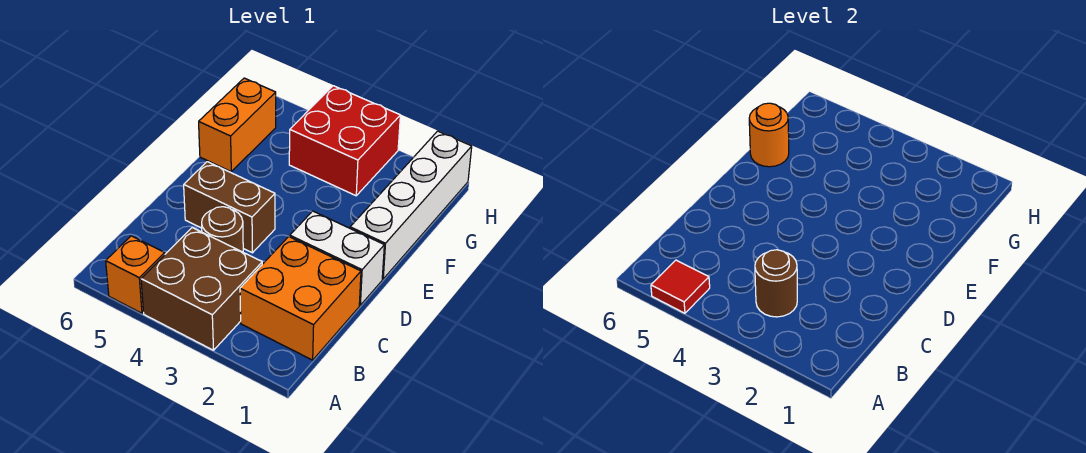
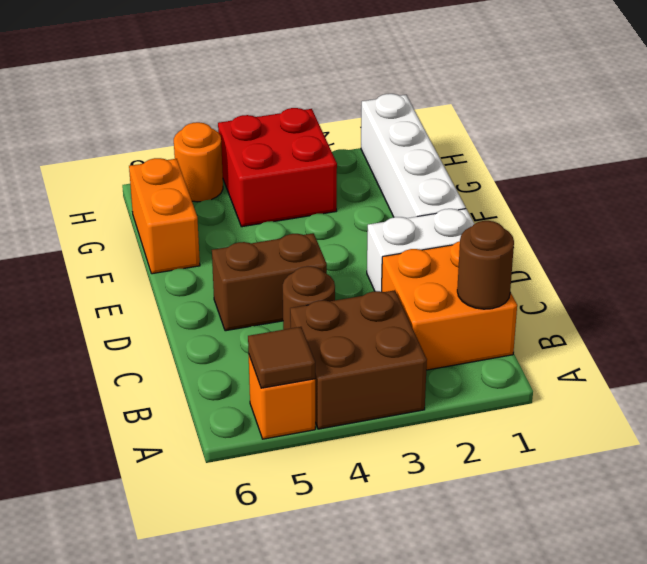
red tile A5 level 2 -> brown tile A5 level 2
brown round brick B3 level 2 -> brown round brick B1 level 2
orange round brick F6 level 2 -> orange round brick H5 level 1

